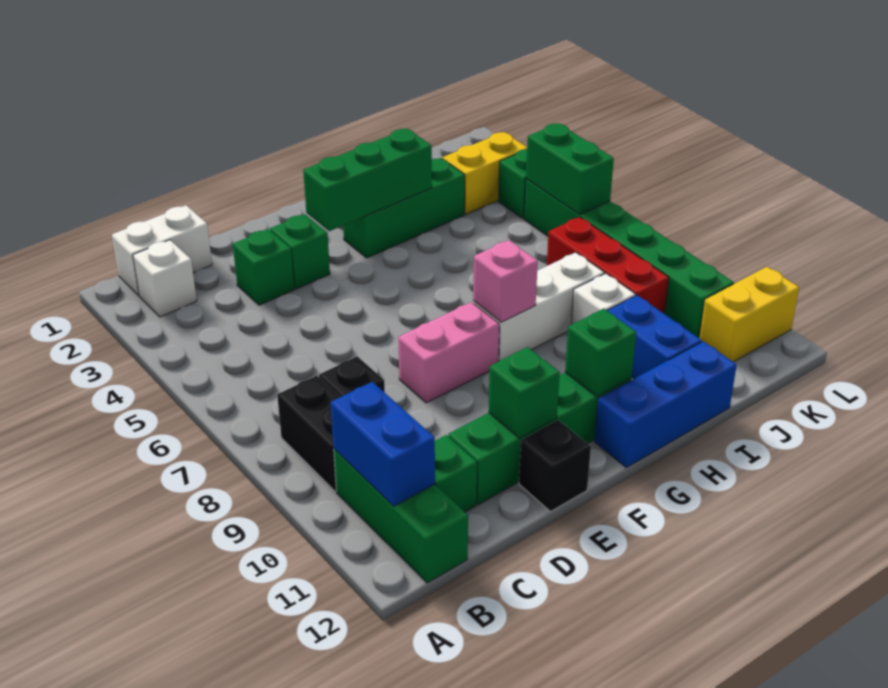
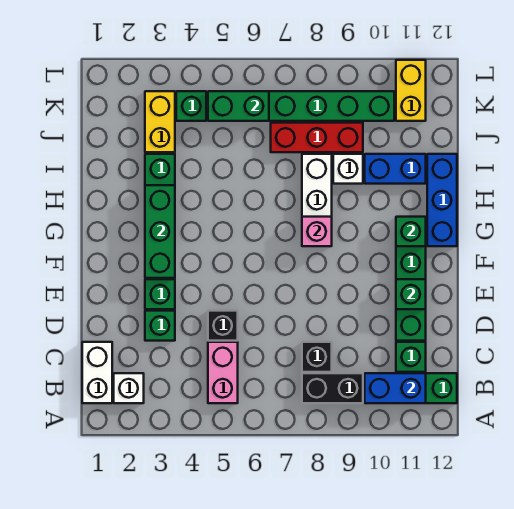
pink brick E8:F8 level 1 -> pink brick B5:C5 level 1
black brick E12 level 1 -> black brick D5 level 1

